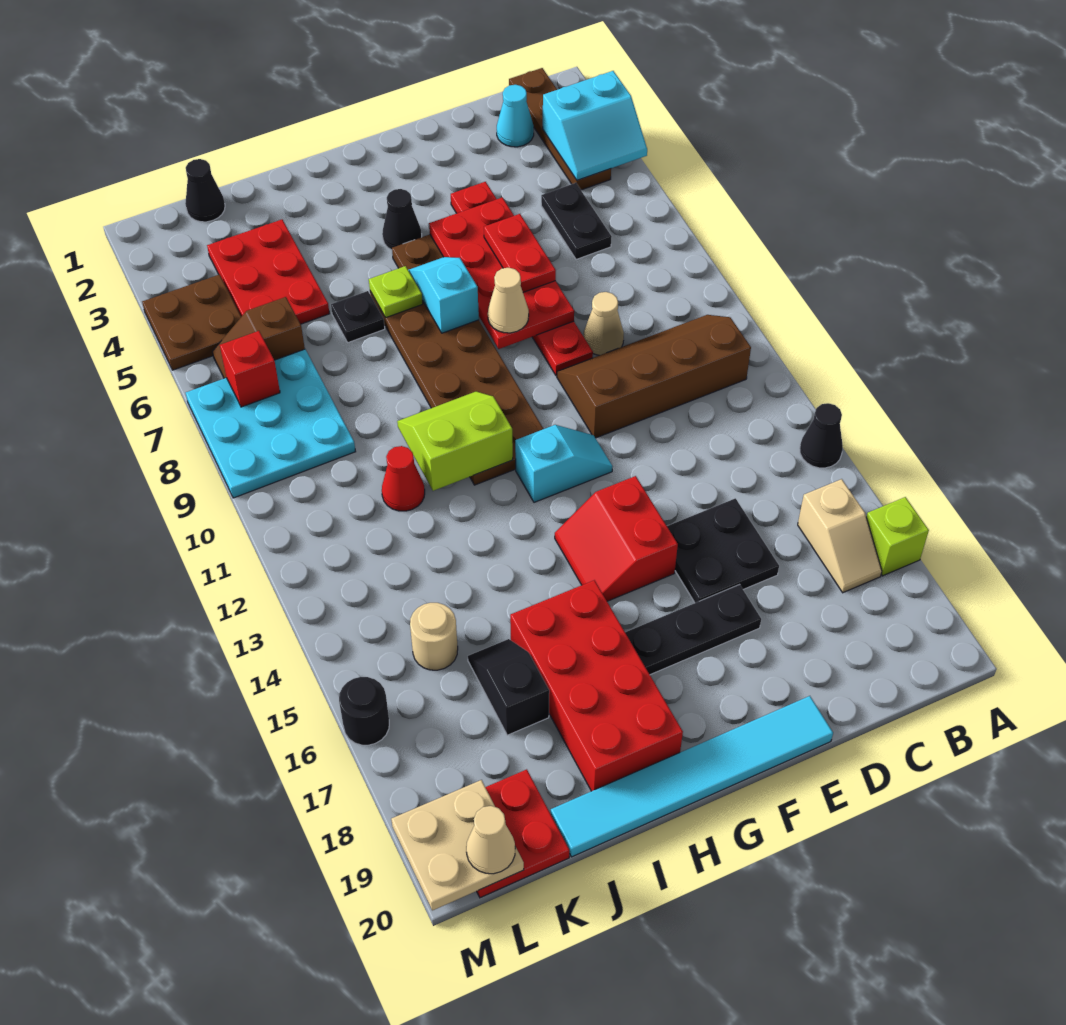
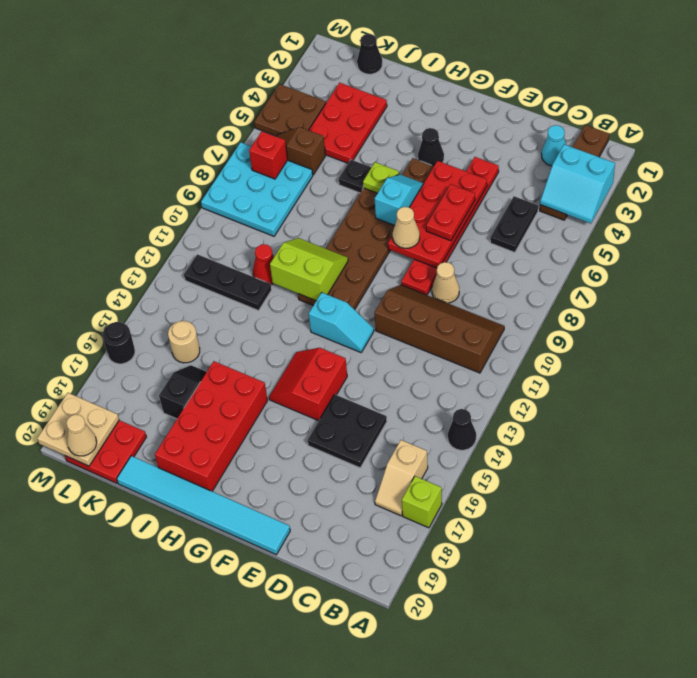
black plate E17:G17 level 1 -> black plate J12:L12 level 1

